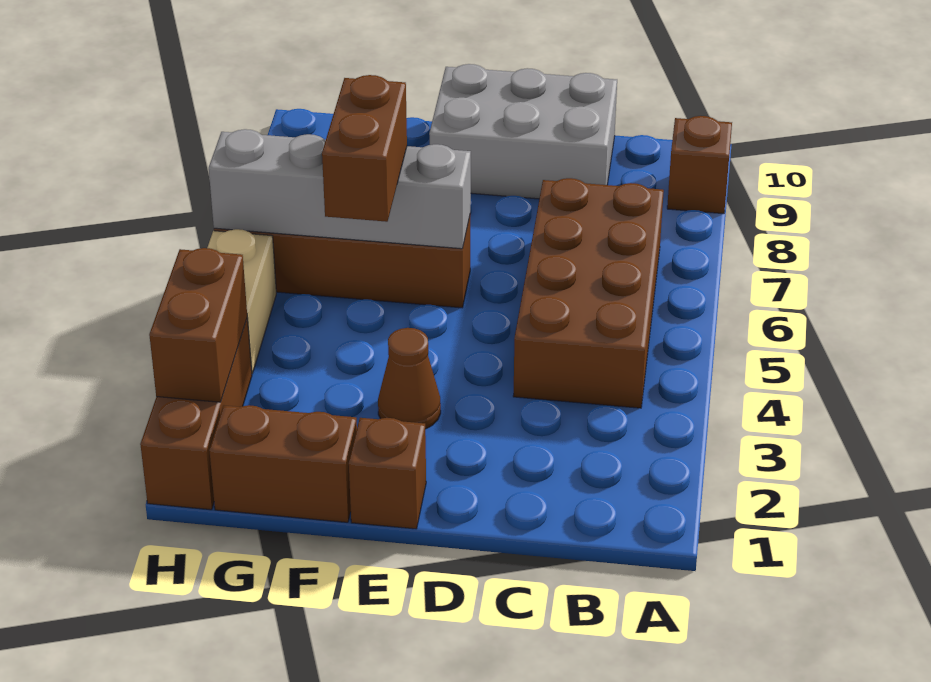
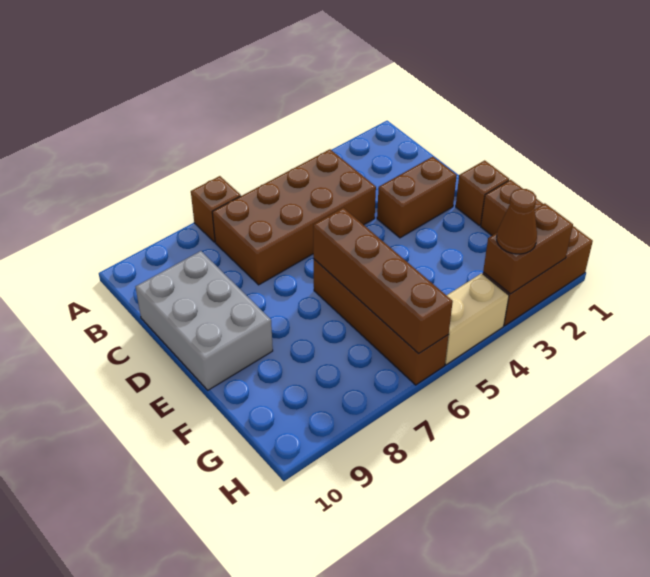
brown brick A9 level 1 -> brown brick A7 level 1
brown cone E3 level 1 -> brown cone H3 level 3
grey brick E6:H6 level 2 -> brown brick E6:H6 level 2
brown brick F5:F6 level 3 -> brown brick D2:D3 level 1

